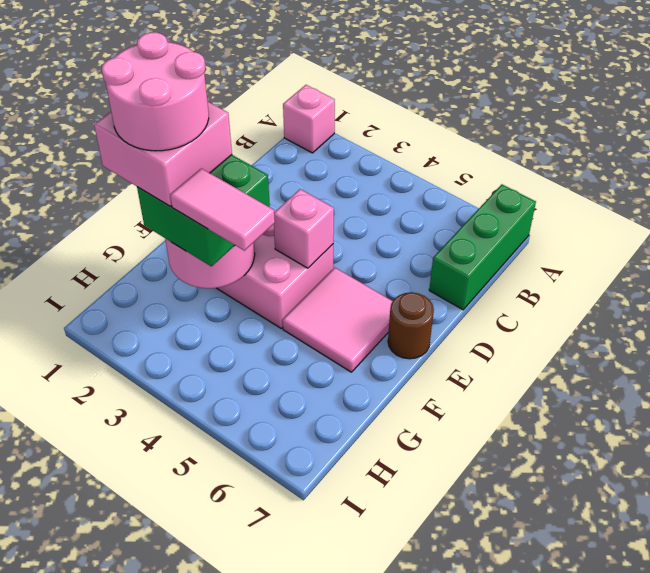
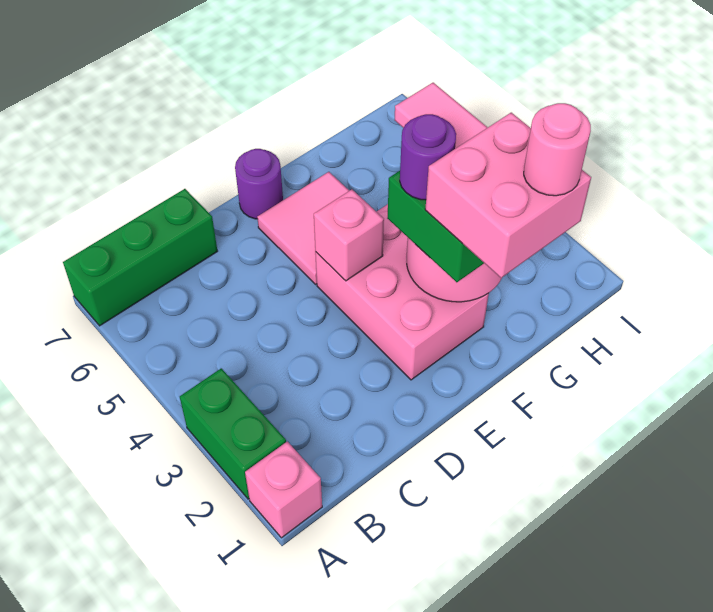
none -> green brick A2:A3 level 1
brown round brick E7 level 1 -> purple round brick E7 level 1
pink round brick F1:G2 level 5 -> pink round brick G1 level 5
none -> purple round brick F3 level 4

